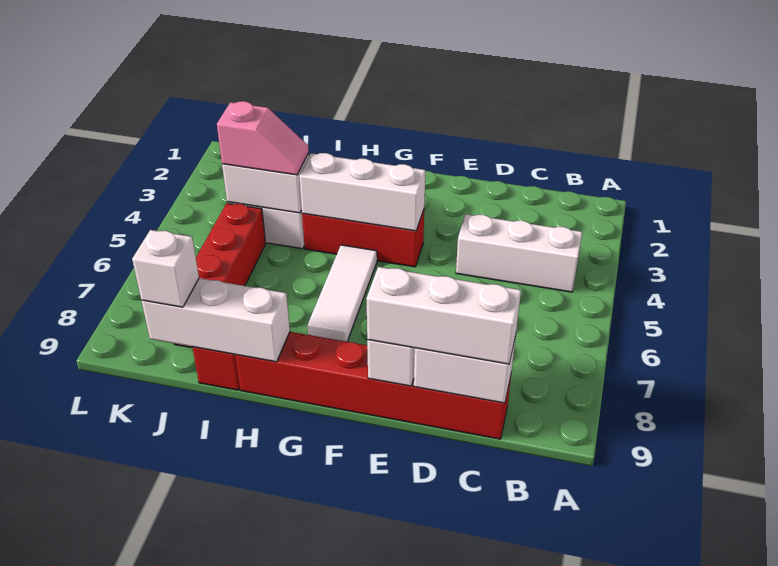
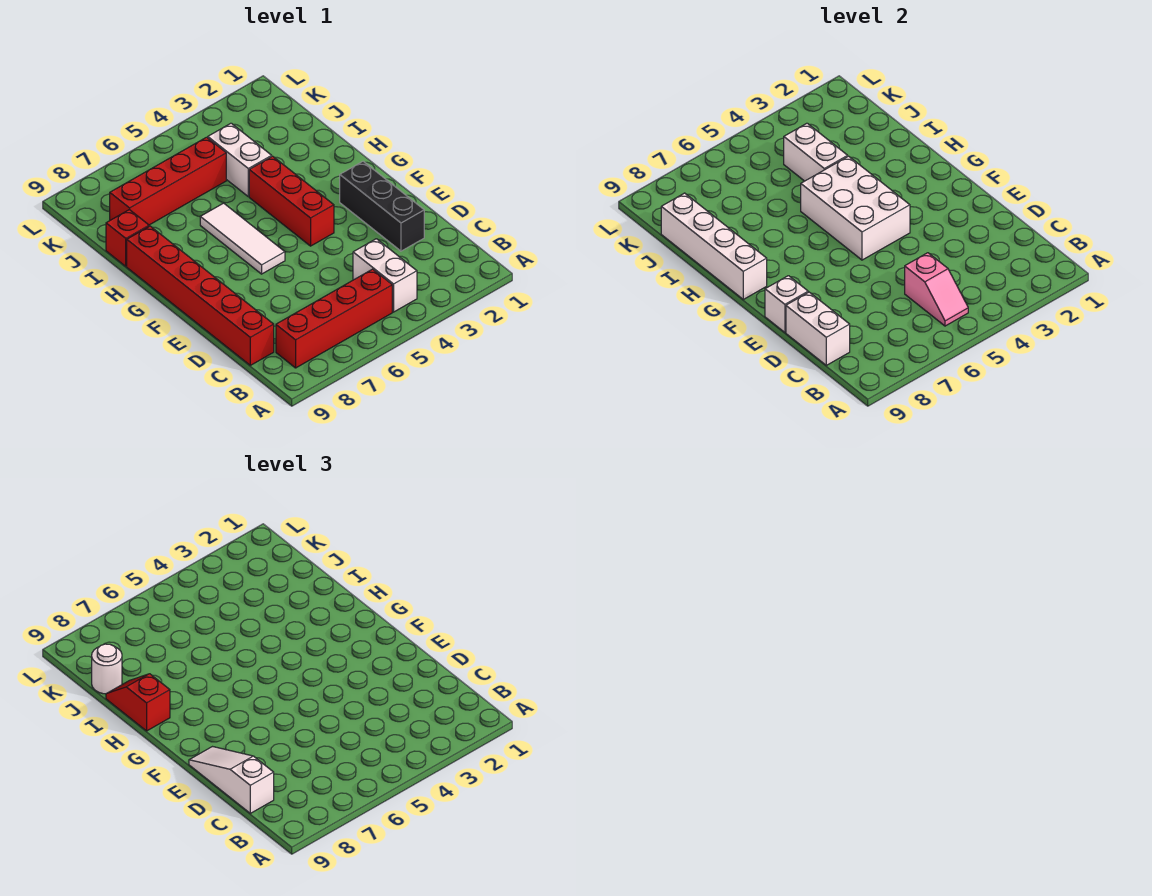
white brick B4:D4 level 1 -> white brick B4:C4 level 1
none -> red brick B5:B8 level 1
white brick C9:E9 level 3 -> white slope C9:E9 level 3 top C
none -> black brick D2:F2 level 1
white brick F4:H4 level 2 -> white brick F4:H5 level 2
white tile G5:G7 level 1 -> white tile F6:H6 level 1
white brick H9:J9 level 2 -> white brick G9:J9 level 2
none -> red slope H9:I9 level 3 top H
pink slope I4:J4 level 3 top J -> pink slope B5:C5 level 2 top C
white brick J9 level 3 -> white round brick J9 level 3

